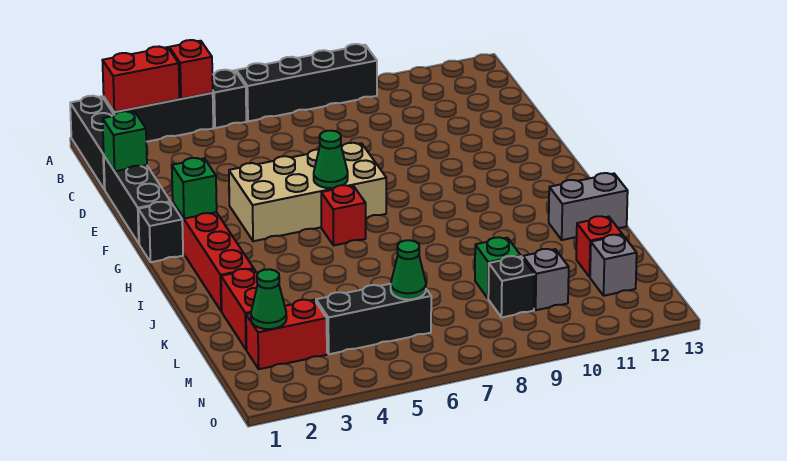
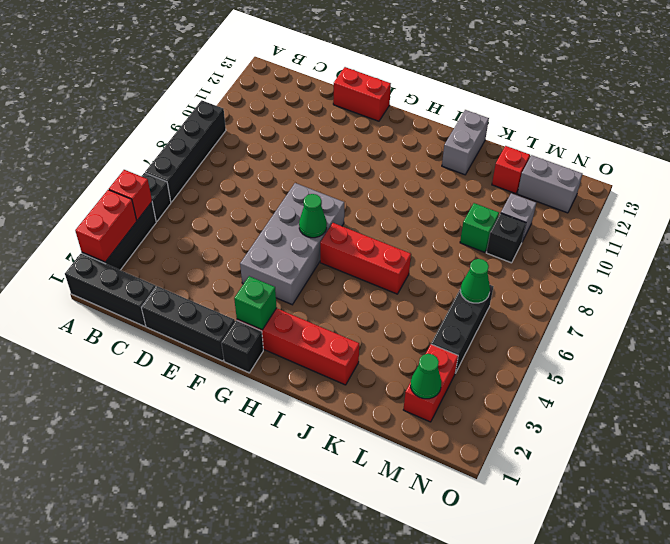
green brick D1 level 2 -> none
tan brick F4:G7 level 1 -> grey brick F4:G7 level 1
red brick H6 level 1 -> red brick H6:J6 level 1
red brick K2:L2 level 1 -> red brick E13:F13 level 1
grey brick M12 level 1 -> grey brick M12:N12 level 1

